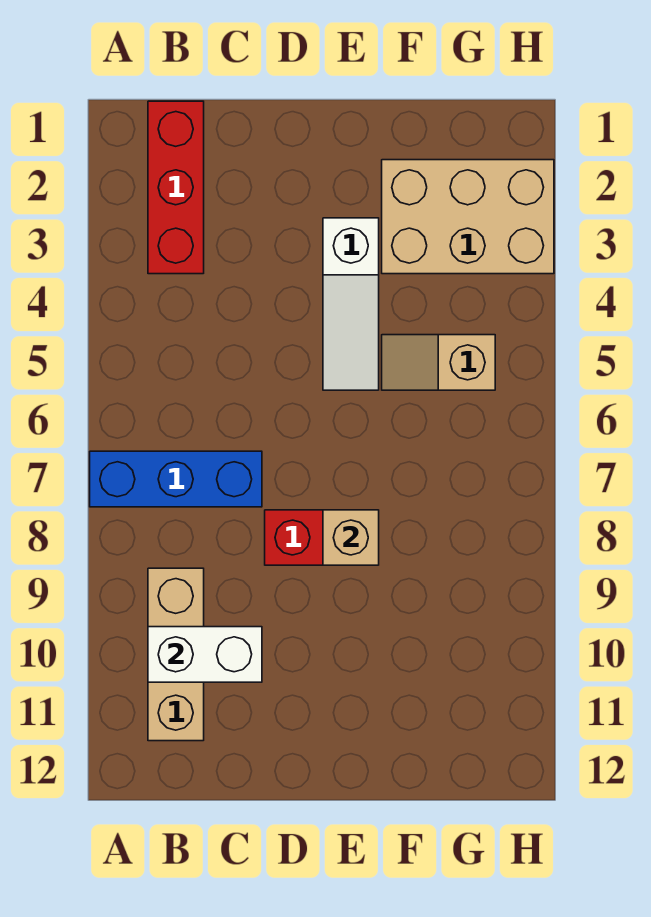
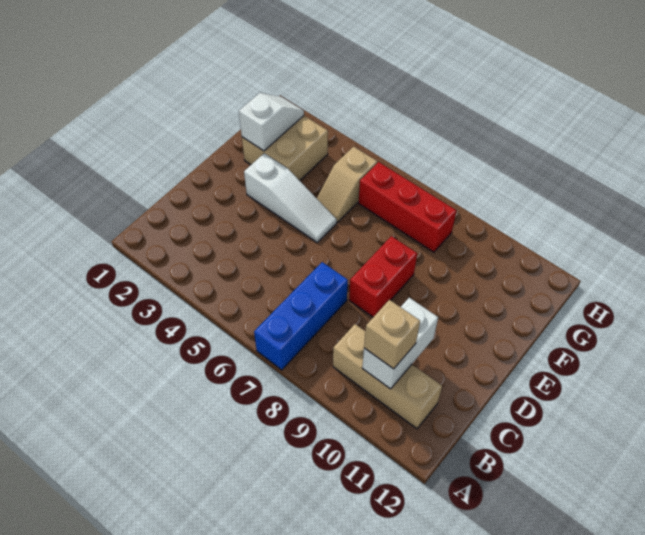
red brick B1:B3 level 1 -> red brick G6:G8 level 1
tan brick E8 level 2 -> tan brick B10 level 3
tan brick F2:H3 level 1 -> tan brick F2:G3 level 1
none -> white slope F2:G2 level 2 top F

